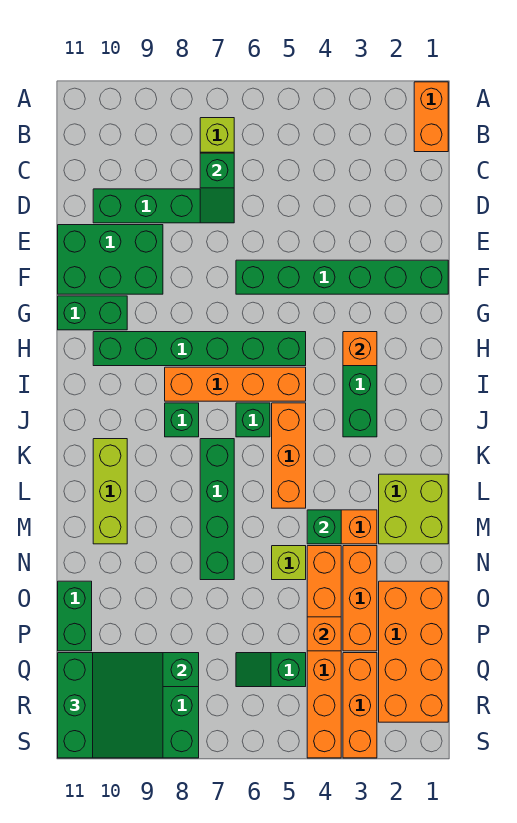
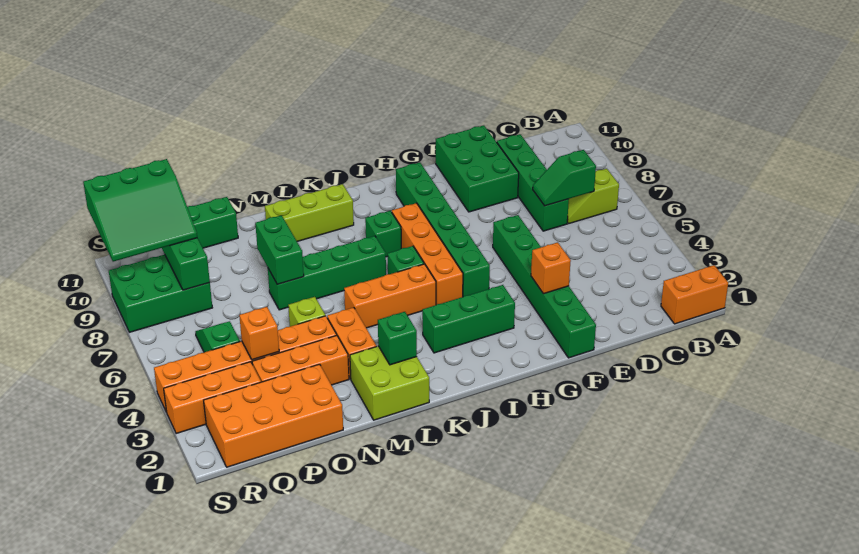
green brick G10:G11 level 1 -> green brick N7:N8 level 2
orange brick H3 level 2 -> orange brick F3 level 2
green brick M4 level 2 -> green brick L2 level 2

